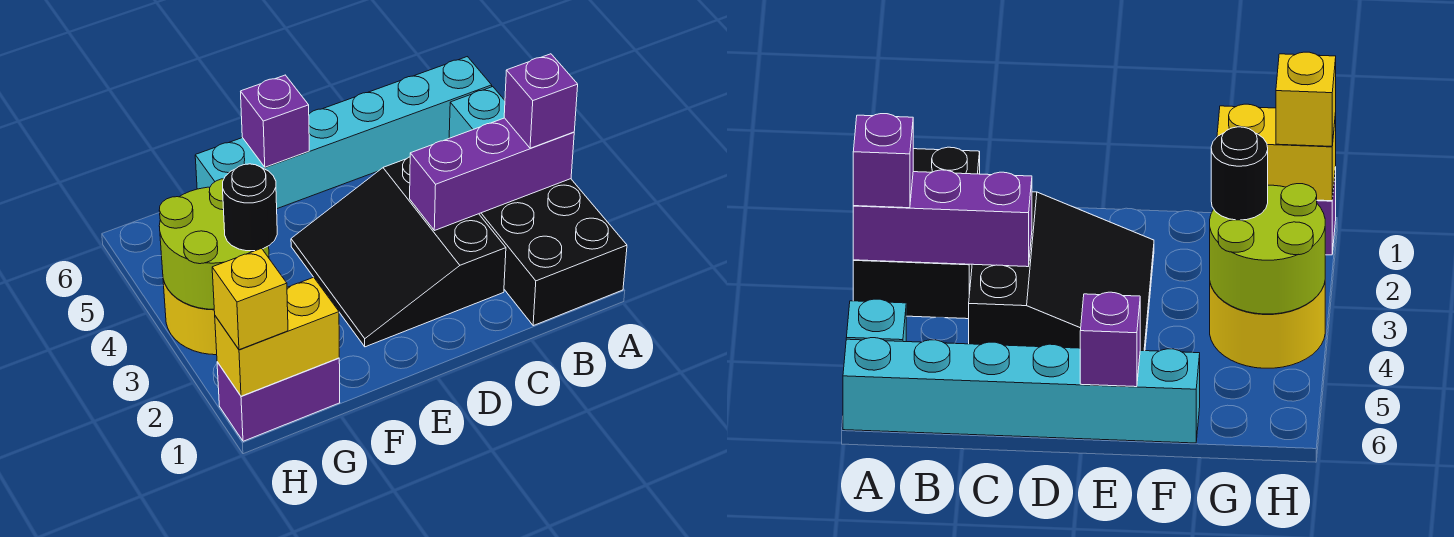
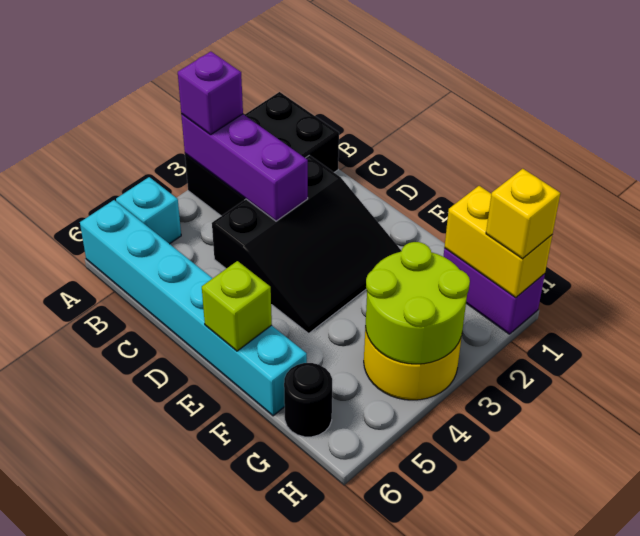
purple brick E6 level 2 -> lime brick E6 level 2
black round brick G3 level 3 -> black round brick G6 level 1

